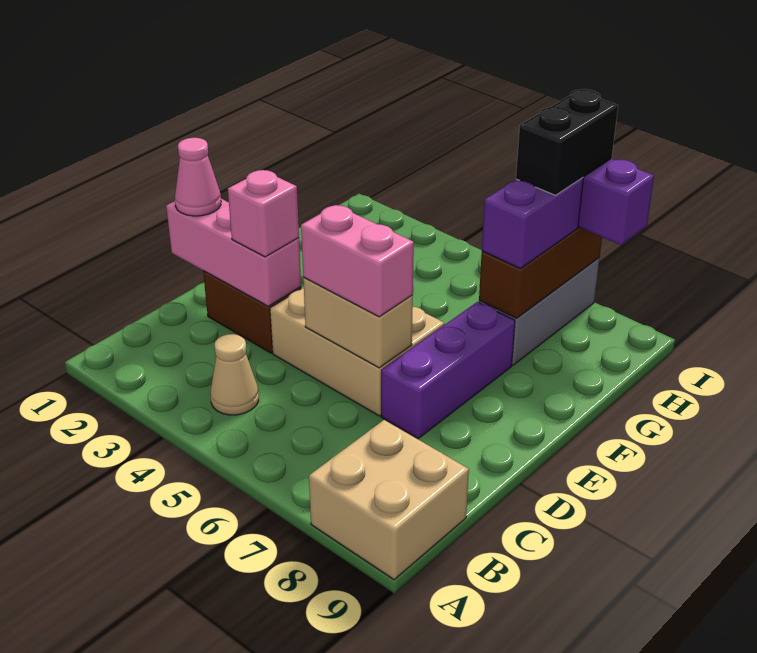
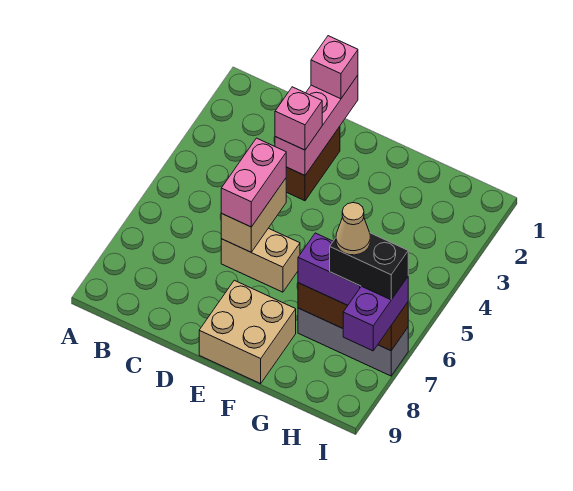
tan brick A8:B9 level 1 -> tan brick E8:F9 level 1
tan cone B4 level 1 -> tan cone H7 level 5
pink cone D1 level 3 -> pink brick D1 level 3
tan brick D4:E6 level 1 -> tan brick D6:E6 level 1
purple brick D7:F7 level 1 -> none

